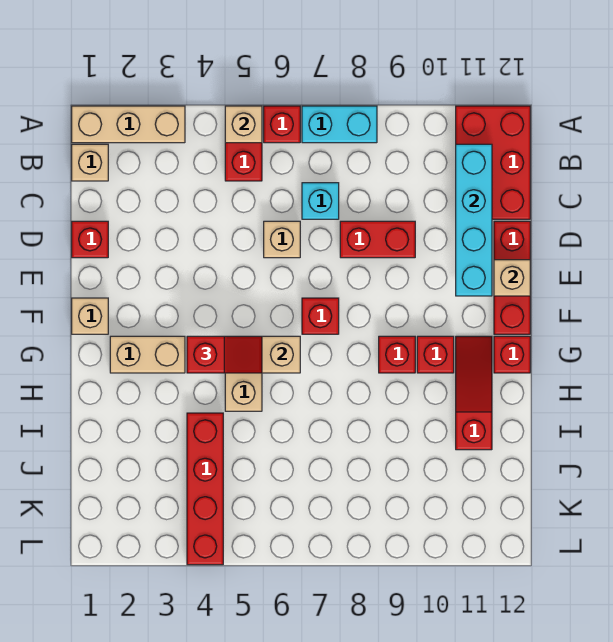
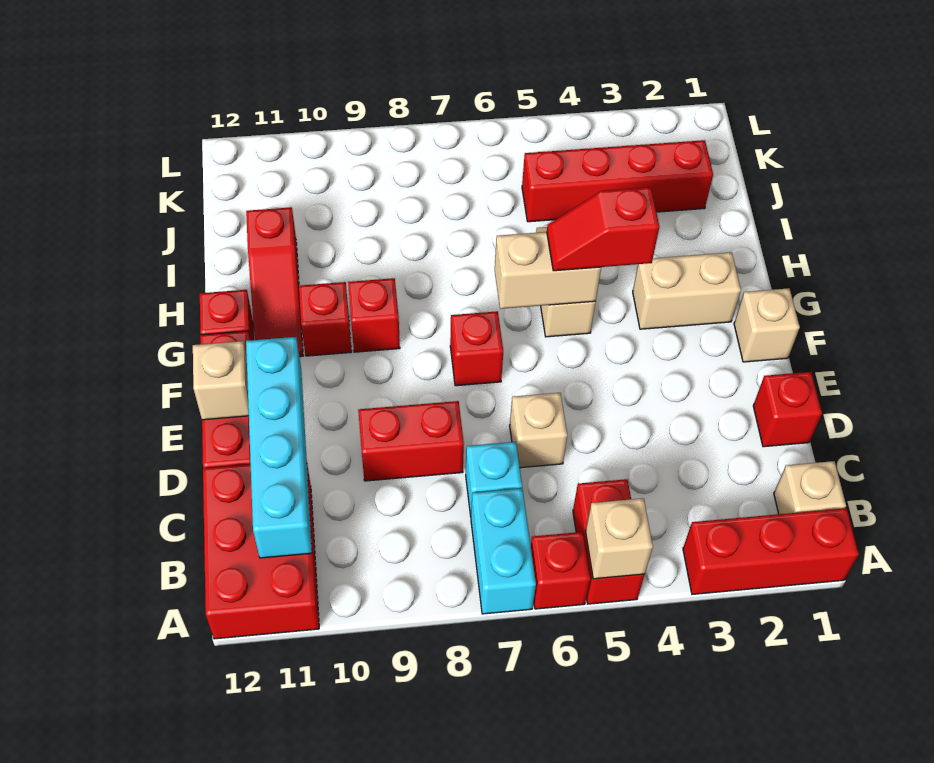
tan brick A1:A3 level 1 -> red brick A1:A3 level 1
cyan brick A7:A8 level 1 -> cyan brick A7:B7 level 1
red brick I4:L4 level 1 -> red brick J2:J5 level 1

